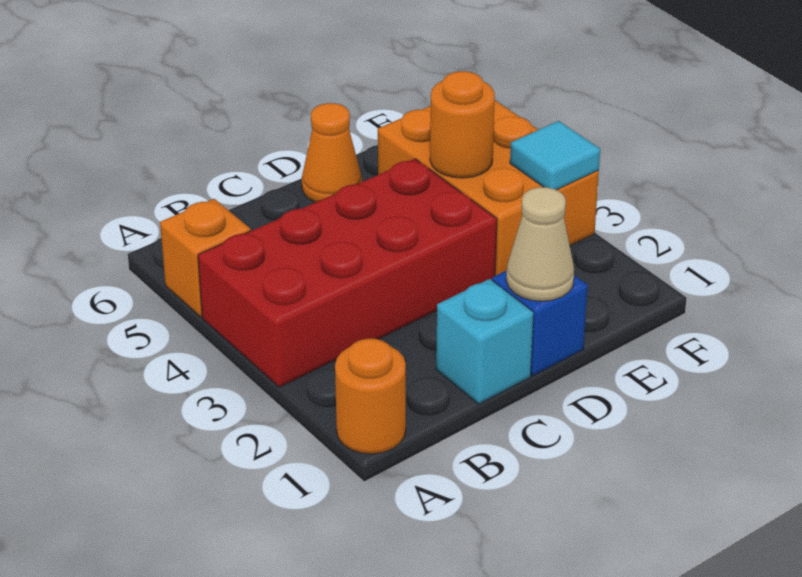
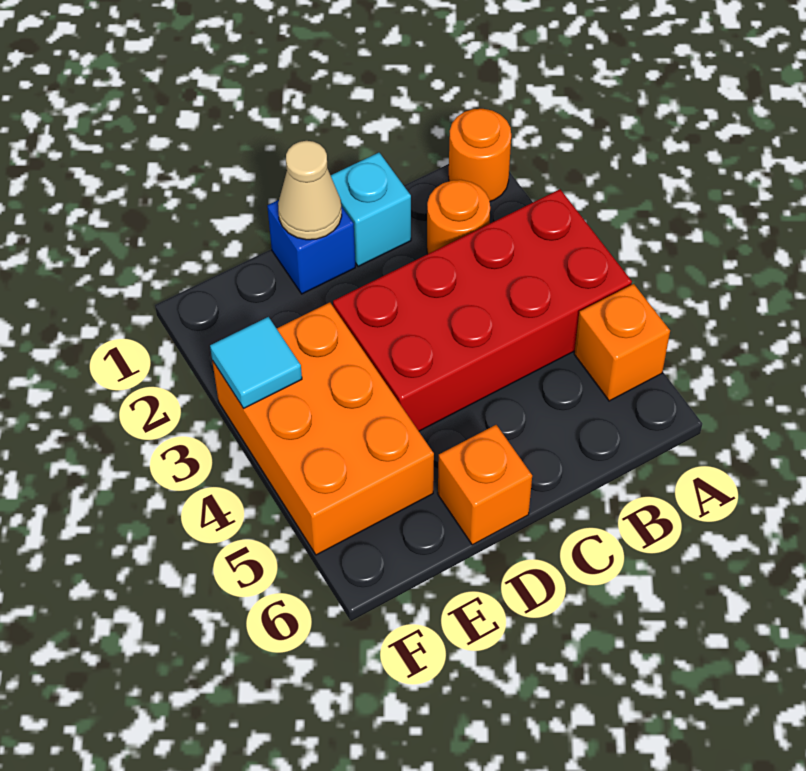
orange cone D6 level 1 -> orange brick D6 level 1
orange round brick E4 level 2 -> orange round brick B2 level 1

